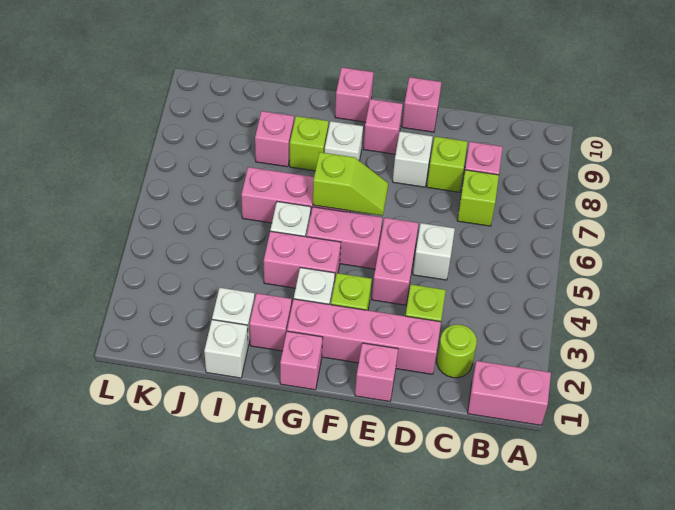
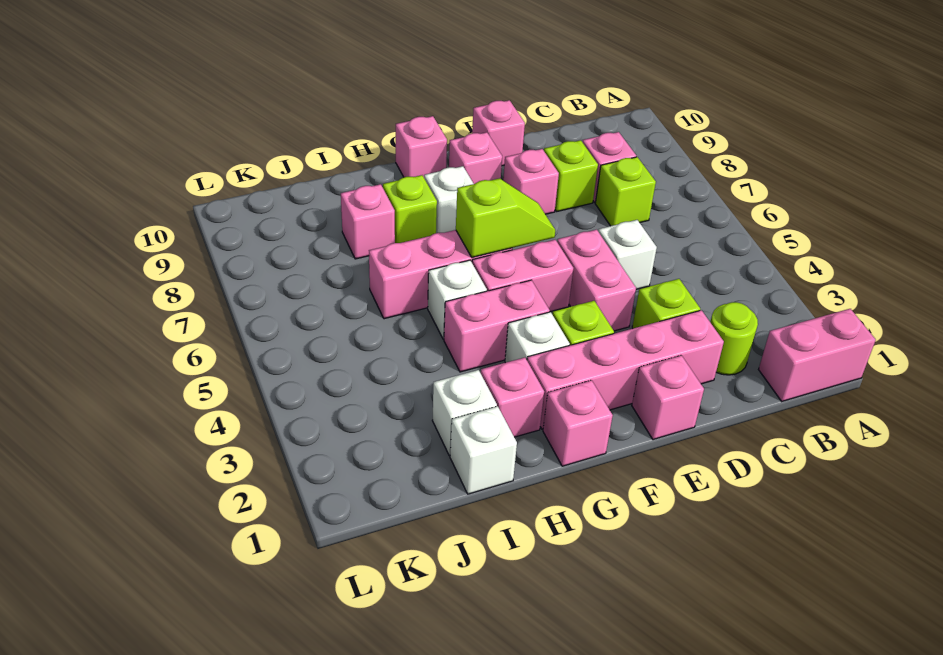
white brick E8 level 1 -> pink brick E8 level 1

